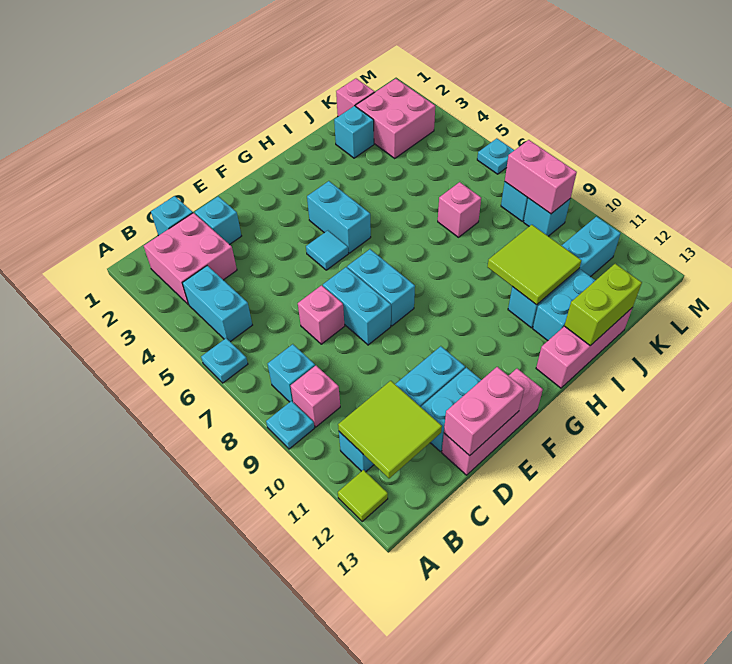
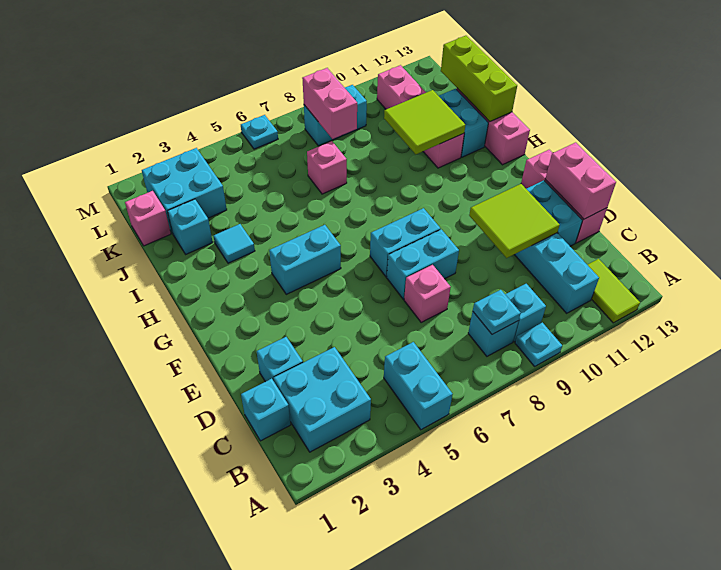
cyan plate A6 level 1 -> cyan plate B8 level 2
lime tile A12 level 1 -> lime tile A12:B12 level 1
pink brick B2:C3 level 1 -> cyan brick B2:C3 level 1
cyan brick B4:B5 level 1 -> cyan brick A5:B5 level 1
pink brick B9 level 1 -> cyan brick B9 level 1
lime tile B11:C12 level 2 -> lime tile D10:E11 level 2
cyan tile F5 level 1 -> cyan tile I3 level 1
cyan brick I11:L11 level 1 -> pink brick I11:L11 level 1
lime brick I13:J13 level 2 -> lime brick I13:K13 level 2
pink brick K2:L3 level 1 -> cyan brick K2:L3 level 1
pink brick L8:L9 level 2 -> pink brick K8:L8 level 2

